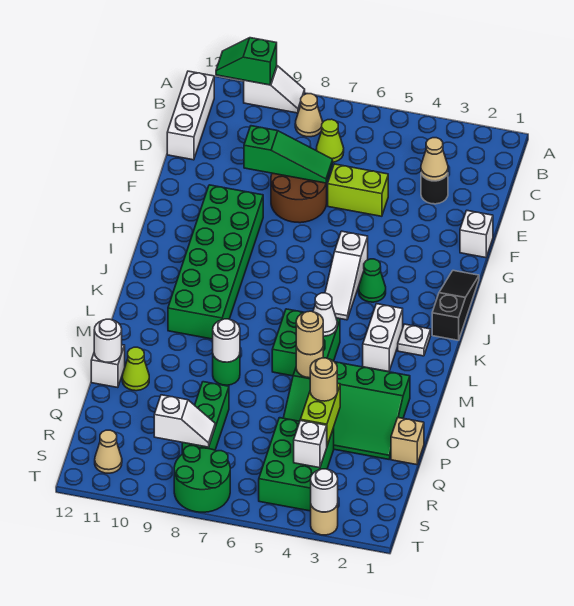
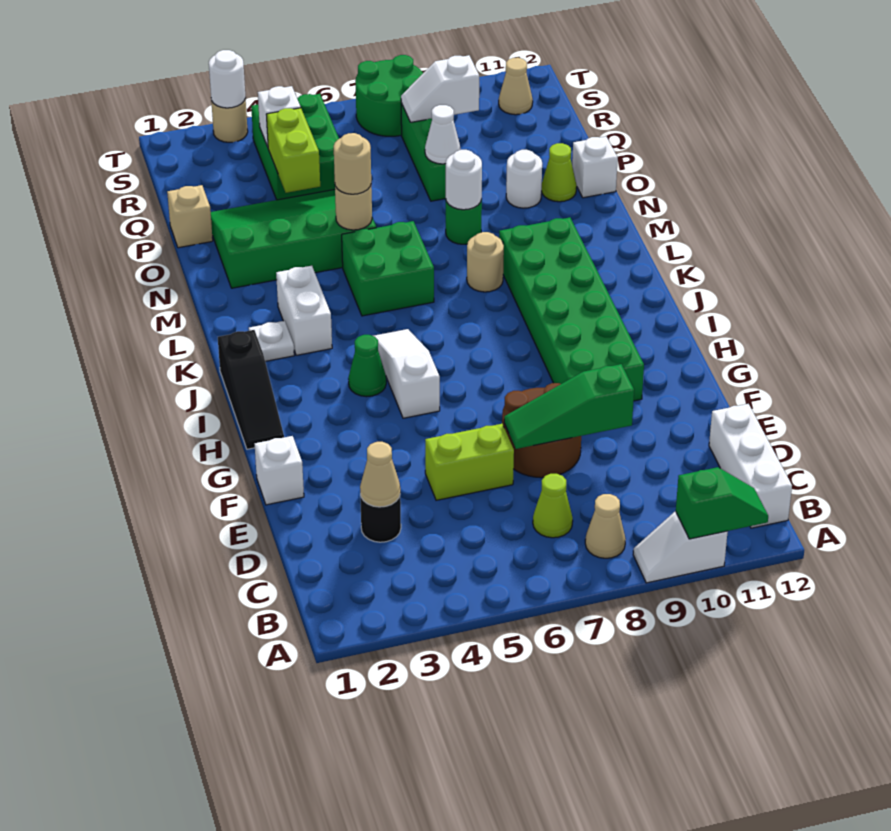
white cone L5 level 2 -> white cone P8 level 2
white round brick O12 level 2 -> white round brick O10 level 1
tan round brick P4 level 3 -> tan round brick L8 level 1

